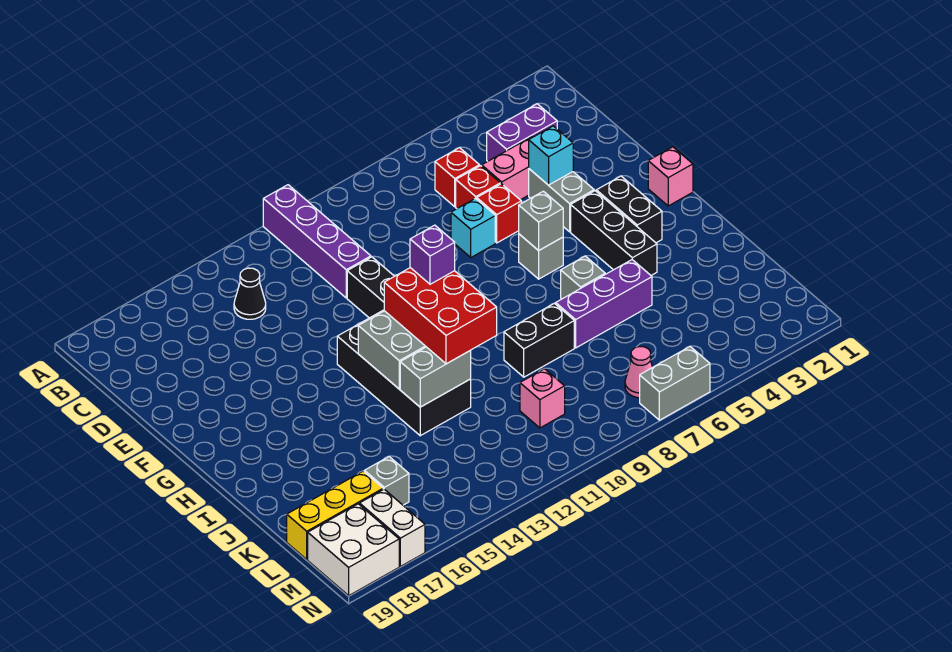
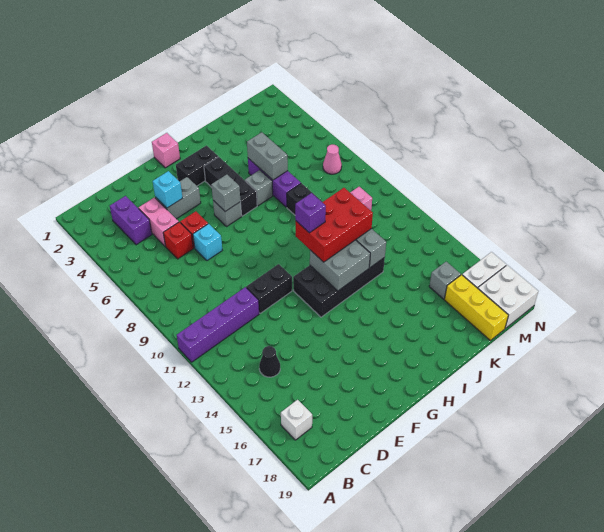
none -> white brick B17 level 1
red brick C6 level 1 -> none
black brick G4:I4 level 1 -> black brick H4:H6 level 1
grey brick N6:N7 level 1 -> grey brick J5:J6 level 2

